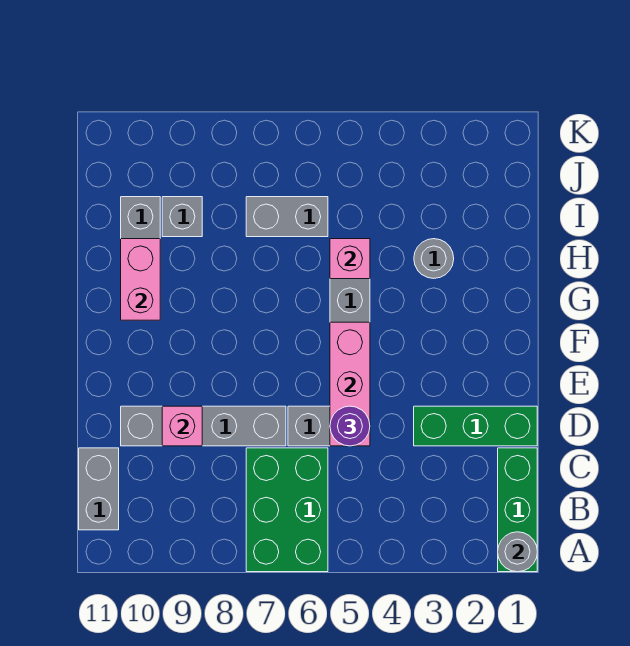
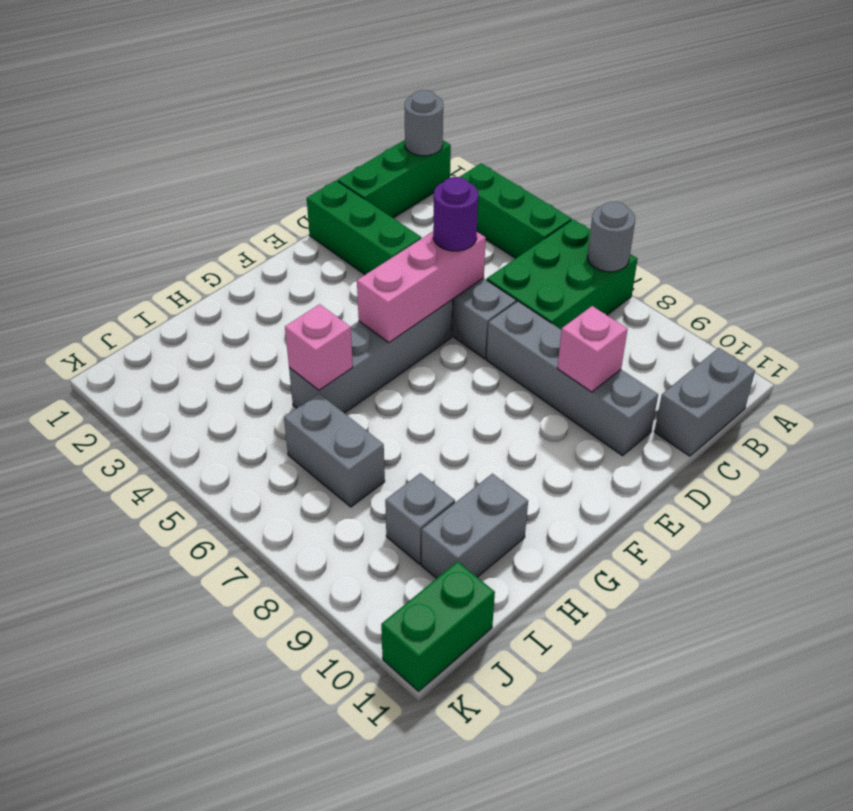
none -> green brick A3:A5 level 1
pink brick G10:H10 level 2 -> none
grey round brick H3 level 1 -> grey round brick A7 level 2
none -> green brick J11:K11 level 1

